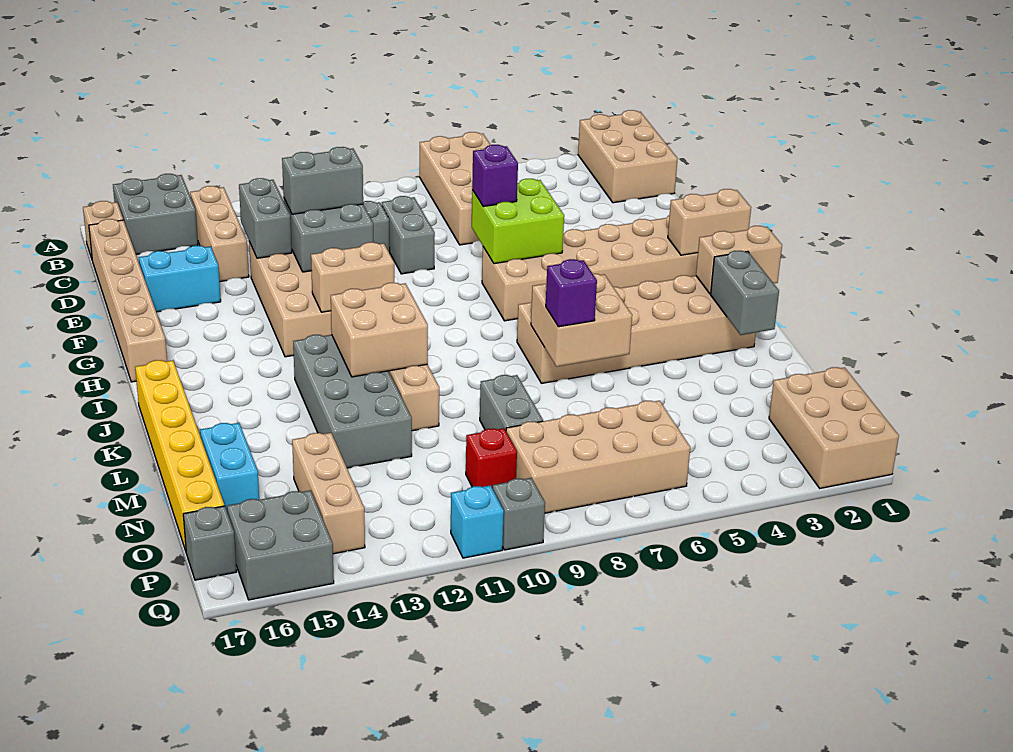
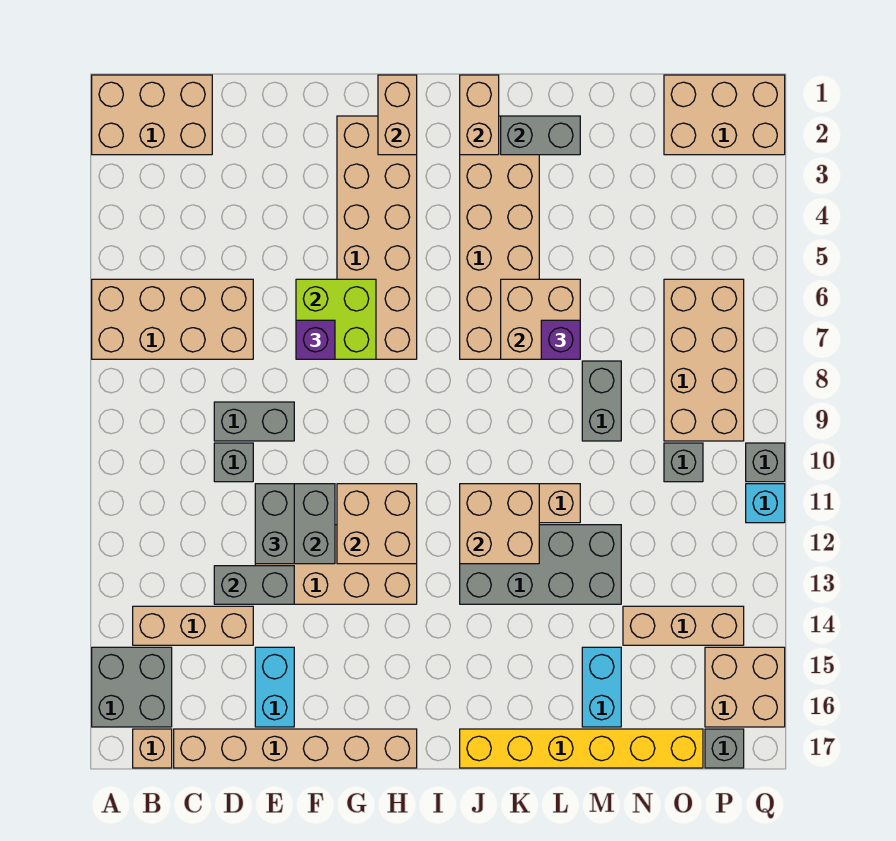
tan brick H11:H12 level 2 -> tan brick G11:H12 level 2
grey brick M9:N9 level 1 -> grey brick M8:M9 level 1
cyan brick M16:N16 level 1 -> cyan brick M15:M16 level 1
red brick O10 level 1 -> grey brick O10 level 1
grey brick P15:Q16 level 1 -> tan brick P15:Q16 level 1

